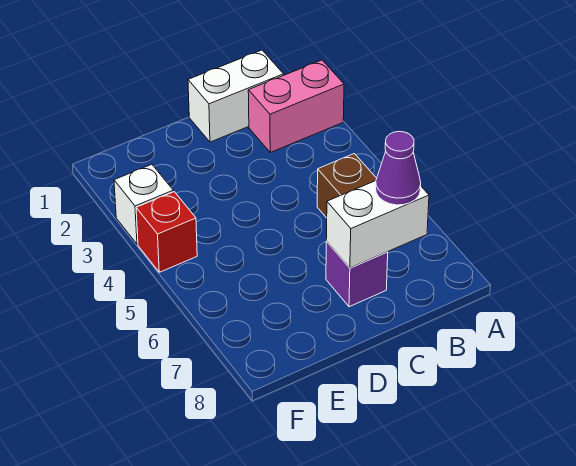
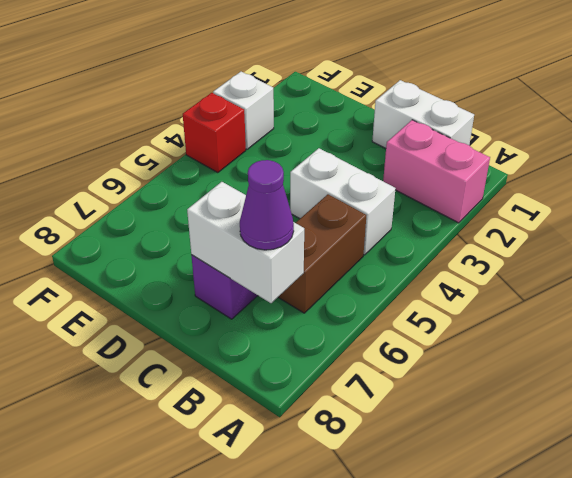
none -> white brick B4:C4 level 1

